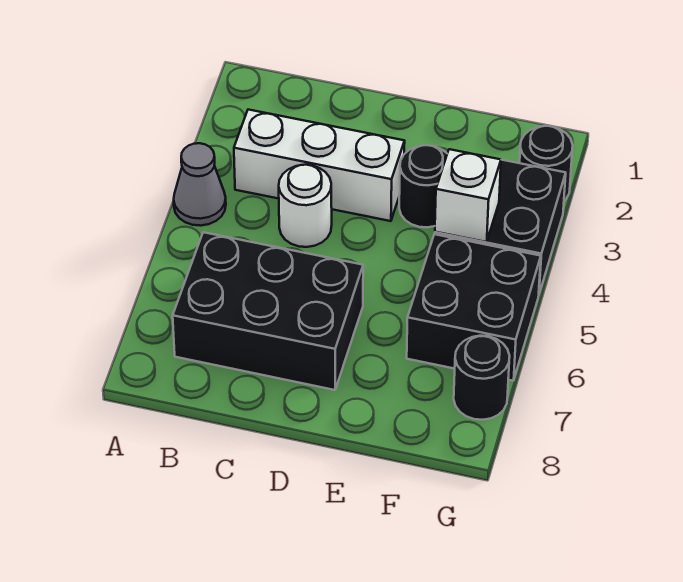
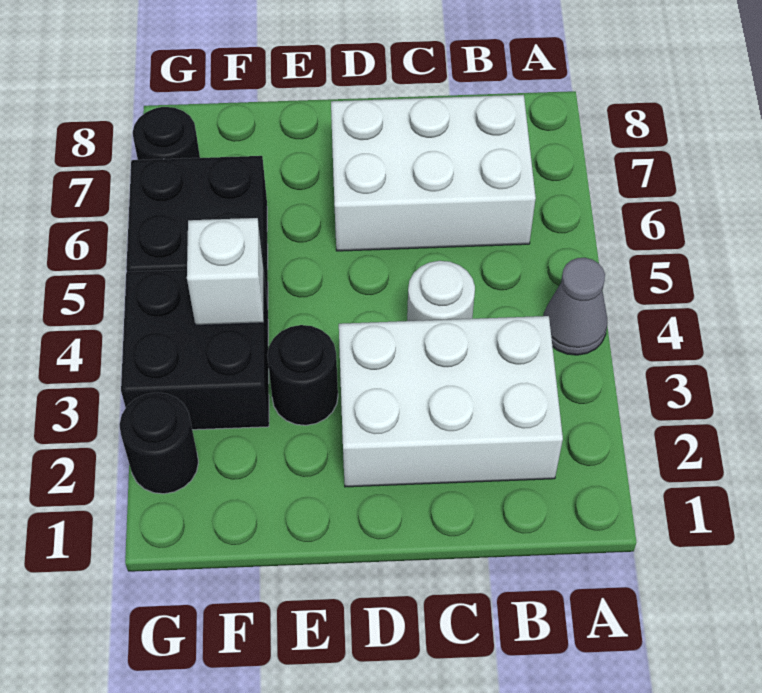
white brick B3:D3 level 1 -> white brick B2:D3 level 1
black brick B6:D7 level 1 -> white brick B6:D7 level 1

